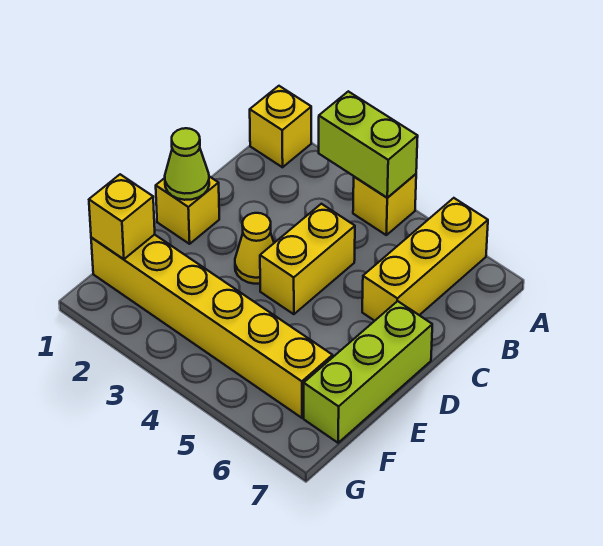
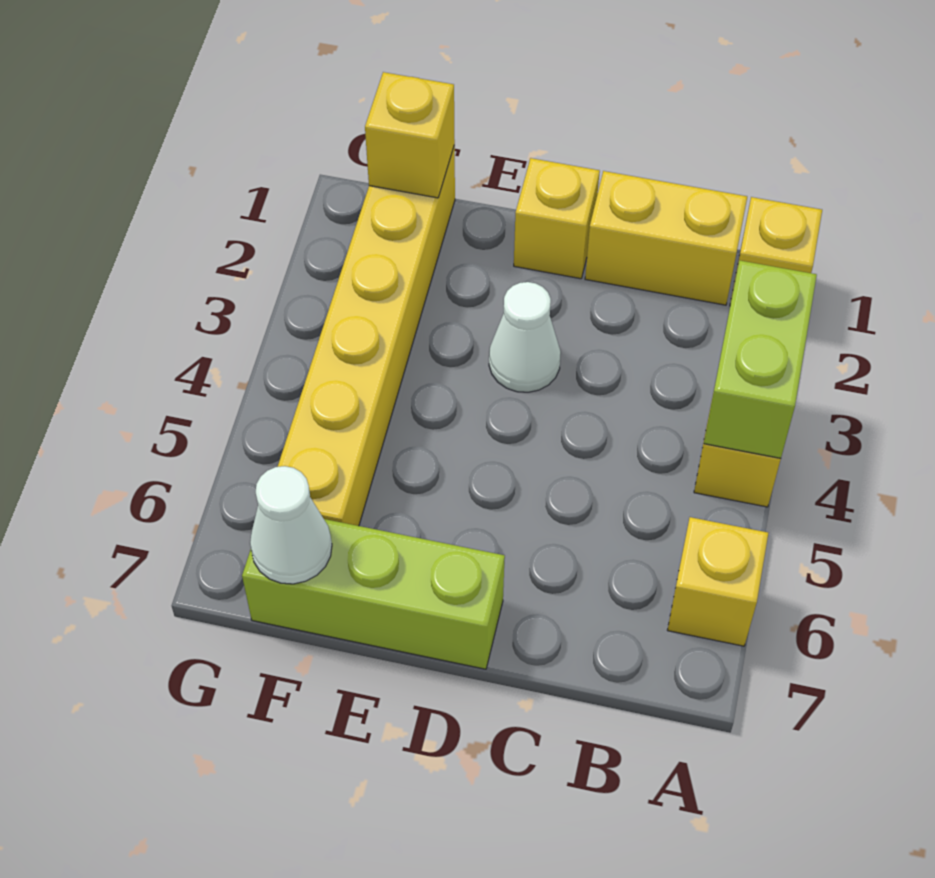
yellow brick A6:C6 level 1 -> yellow brick A6 level 1
yellow brick C4:D4 level 1 -> yellow brick B1:C1 level 1
lime cone D1 level 2 -> none
yellow cone D3 level 1 -> white cone D3 level 1
none -> white cone F7 level 2

